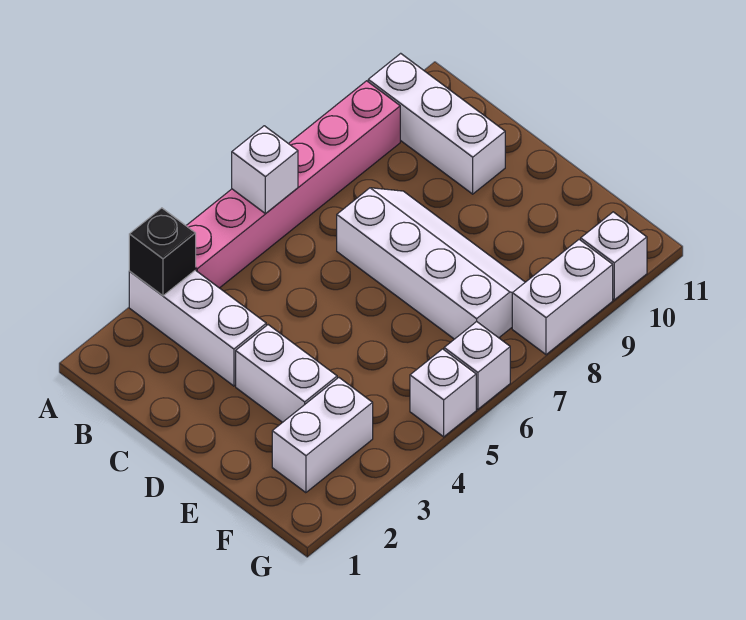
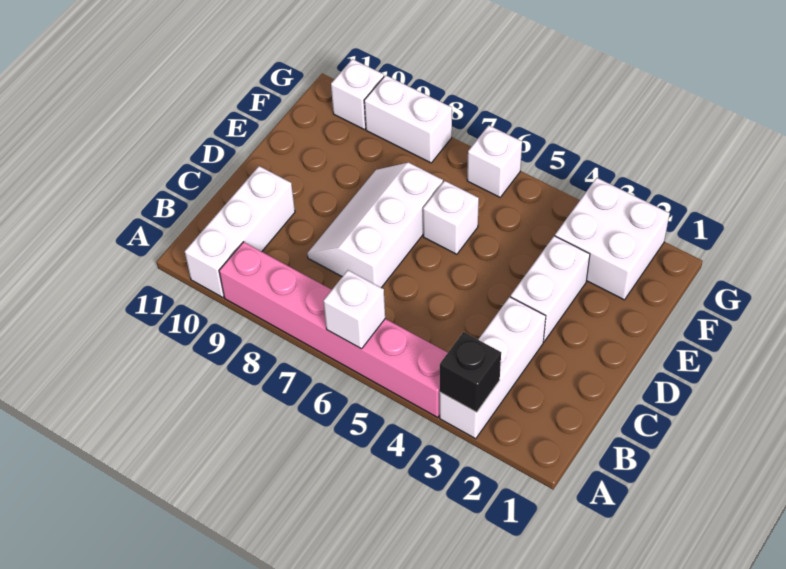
white slope C7:F8 level 1 top 7 -> white slope C7:E8 level 1 top 7
white brick F2:F3 level 1 -> white brick F2:G3 level 1
white brick G5 level 1 -> white brick E6 level 1

